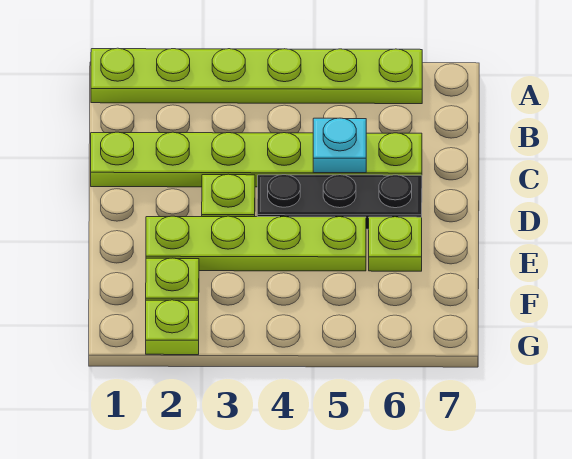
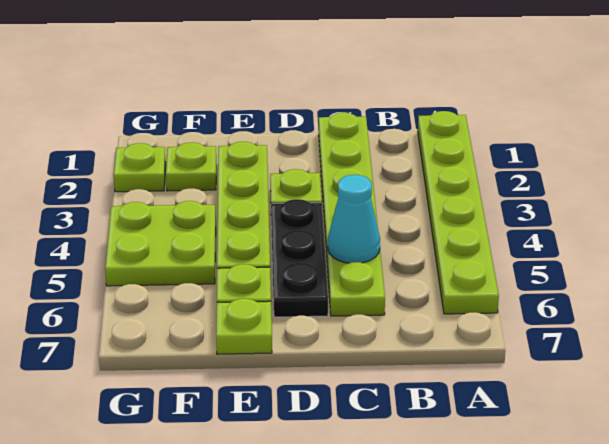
cyan plate C5 level 2 -> cyan cone C5 level 2
none -> lime plate E7 level 1
none -> lime plate F4:G5 level 1

